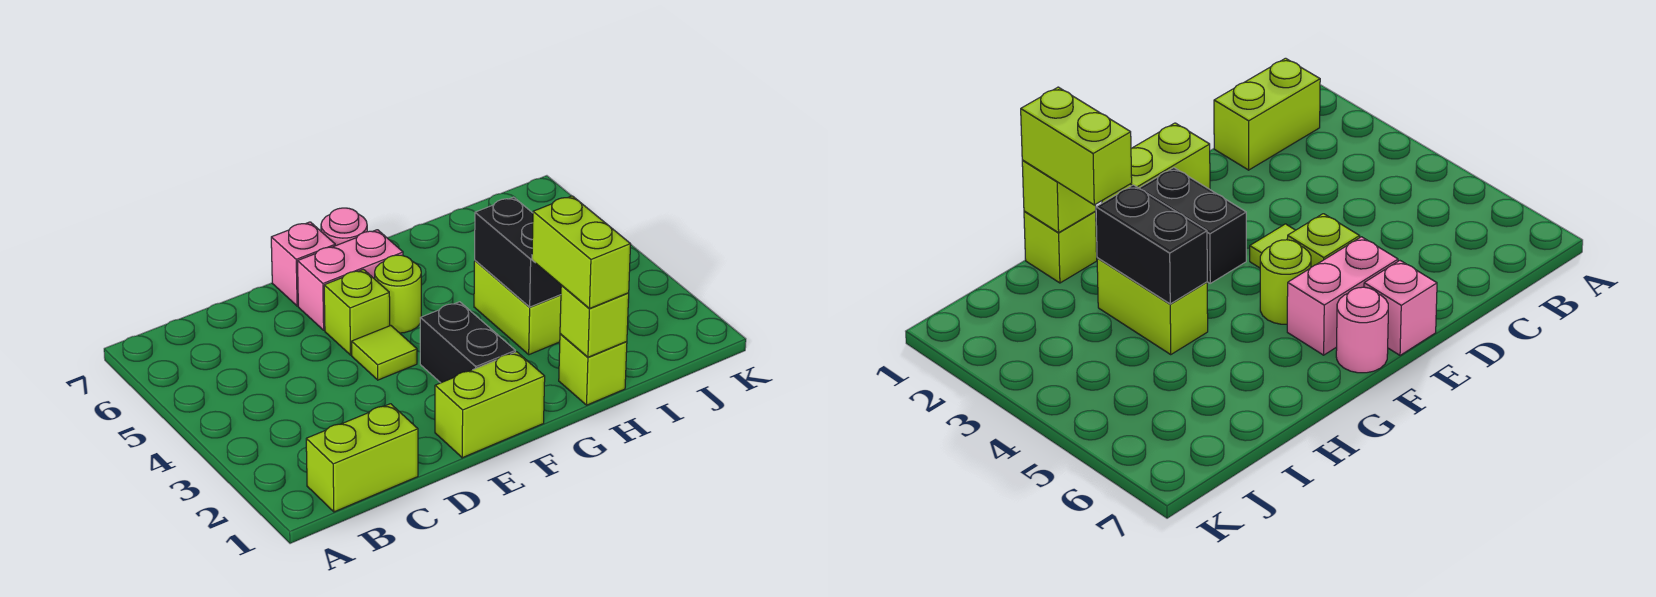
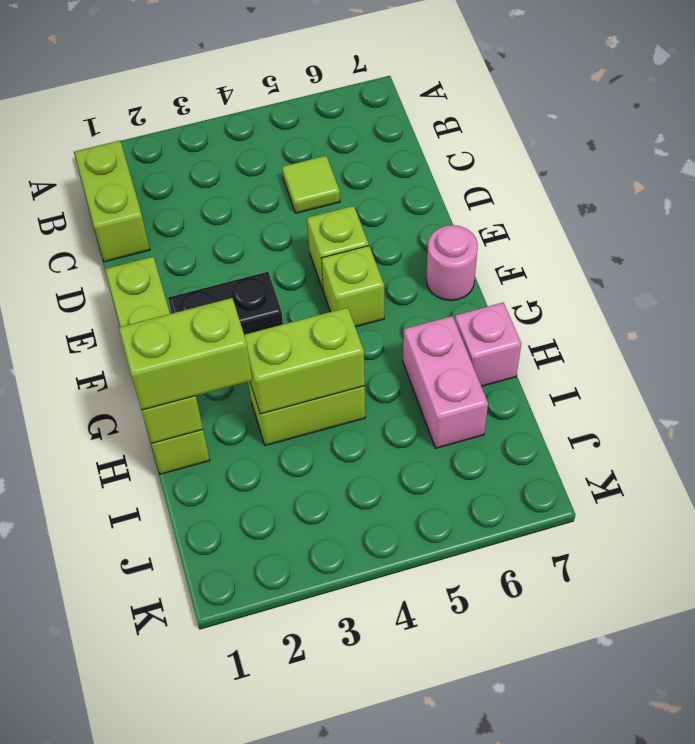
lime tile E4 level 1 -> lime tile C5 level 1
pink brick E6:F6 level 1 -> pink brick H6:I6 level 1
pink brick E7 level 1 -> pink brick H7 level 1
lime round brick F5 level 1 -> lime brick F5 level 1
black brick H3:H4 level 2 -> lime brick H3:H4 level 2

